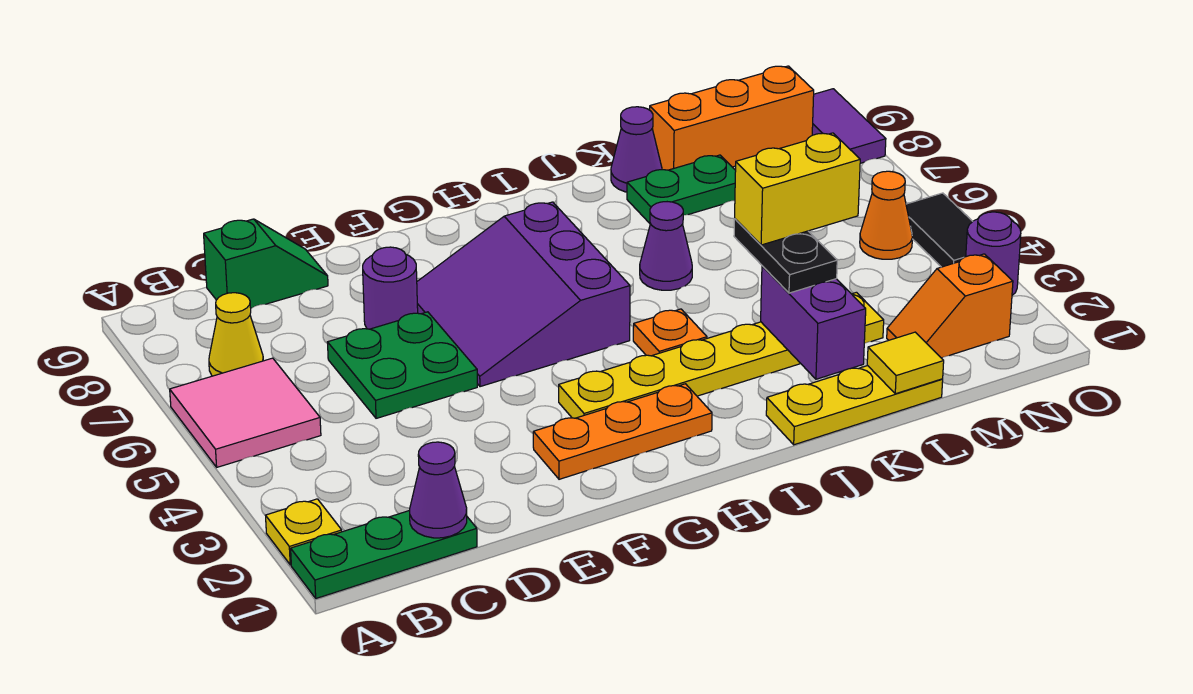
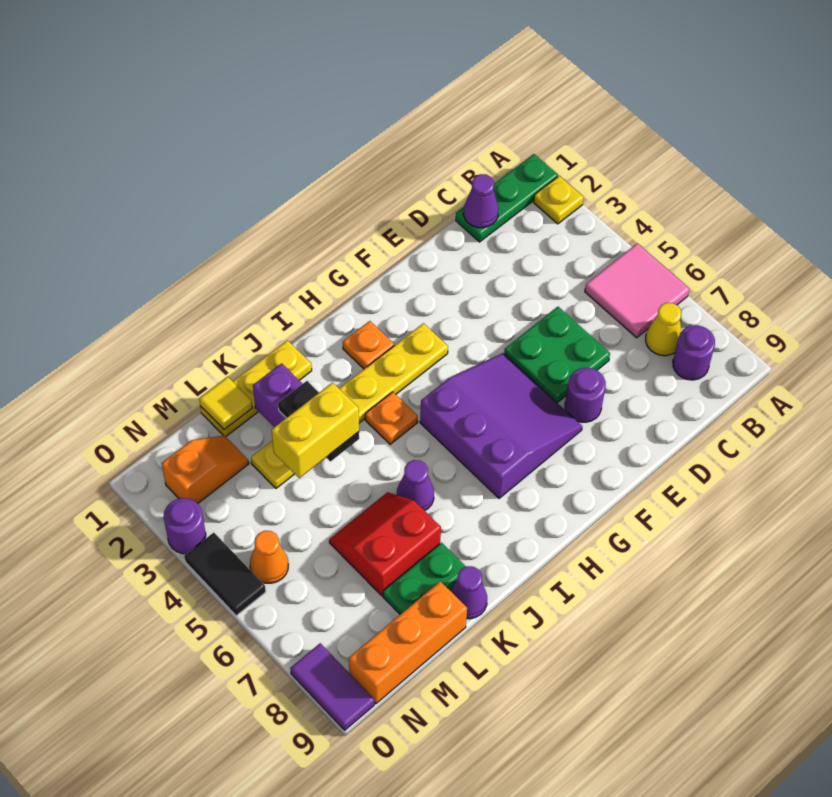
none -> purple round brick B8 level 1
green slope C9:D9 level 1 top C -> none
orange plate F2:H2 level 1 -> orange plate H2 level 1
none -> red slope K6:L7 level 1 top 7

